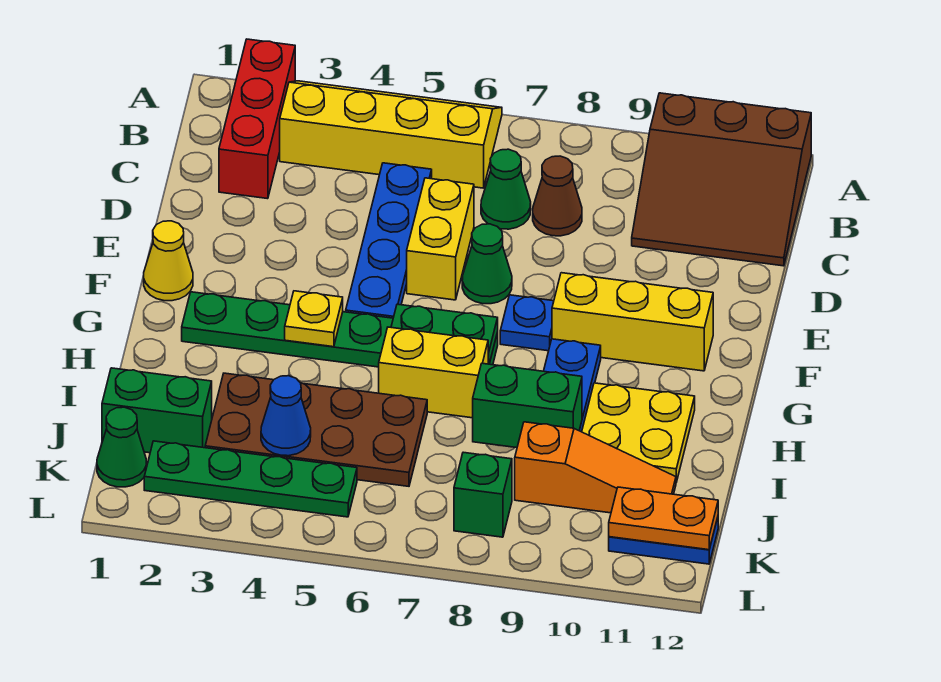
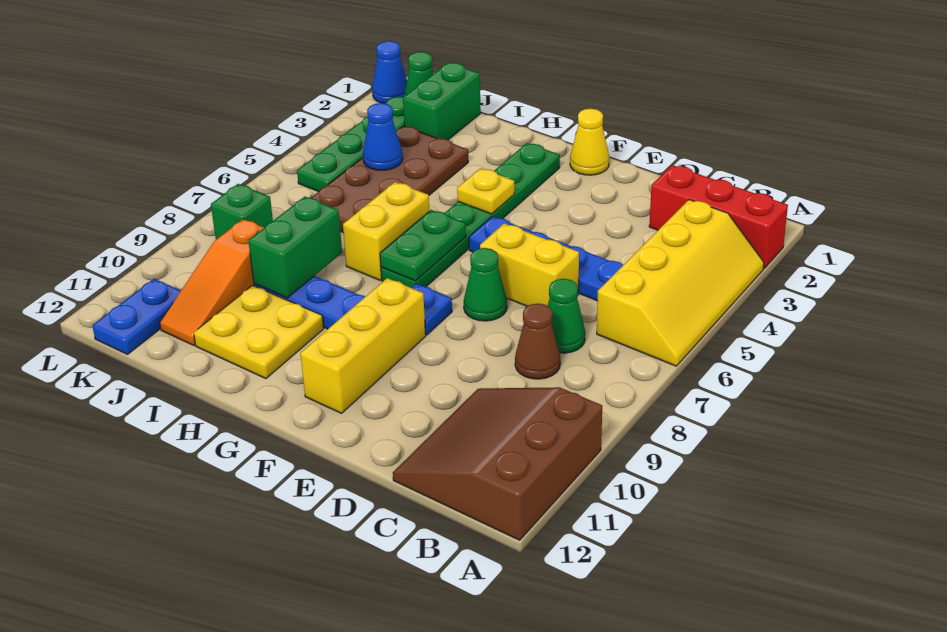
orange plate K11:K12 level 2 -> none
none -> blue cone L1 level 1

